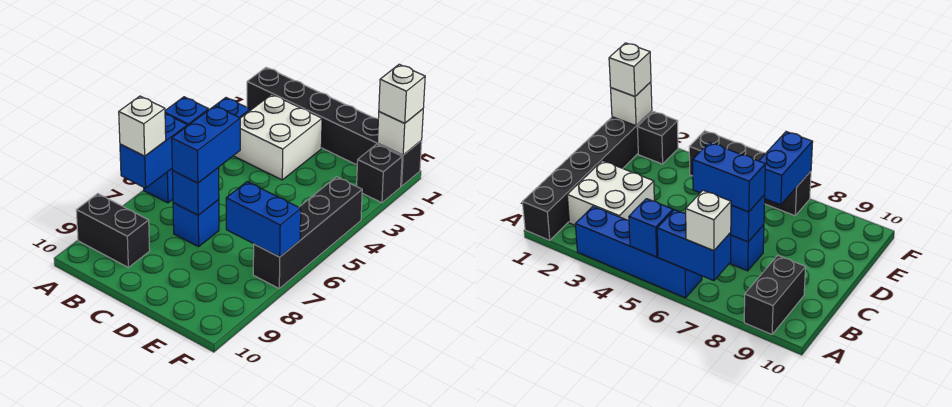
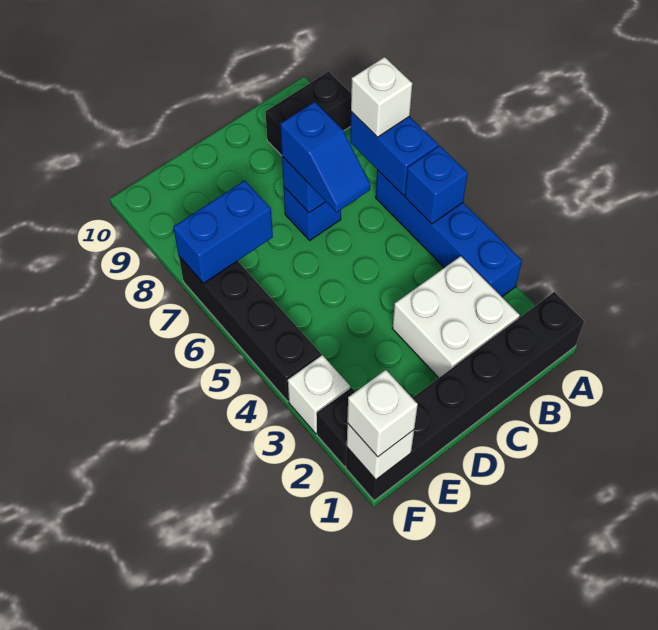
blue brick C6:C7 level 3 -> blue slope C6:C7 level 3 top 7
none -> white brick F3 level 1

